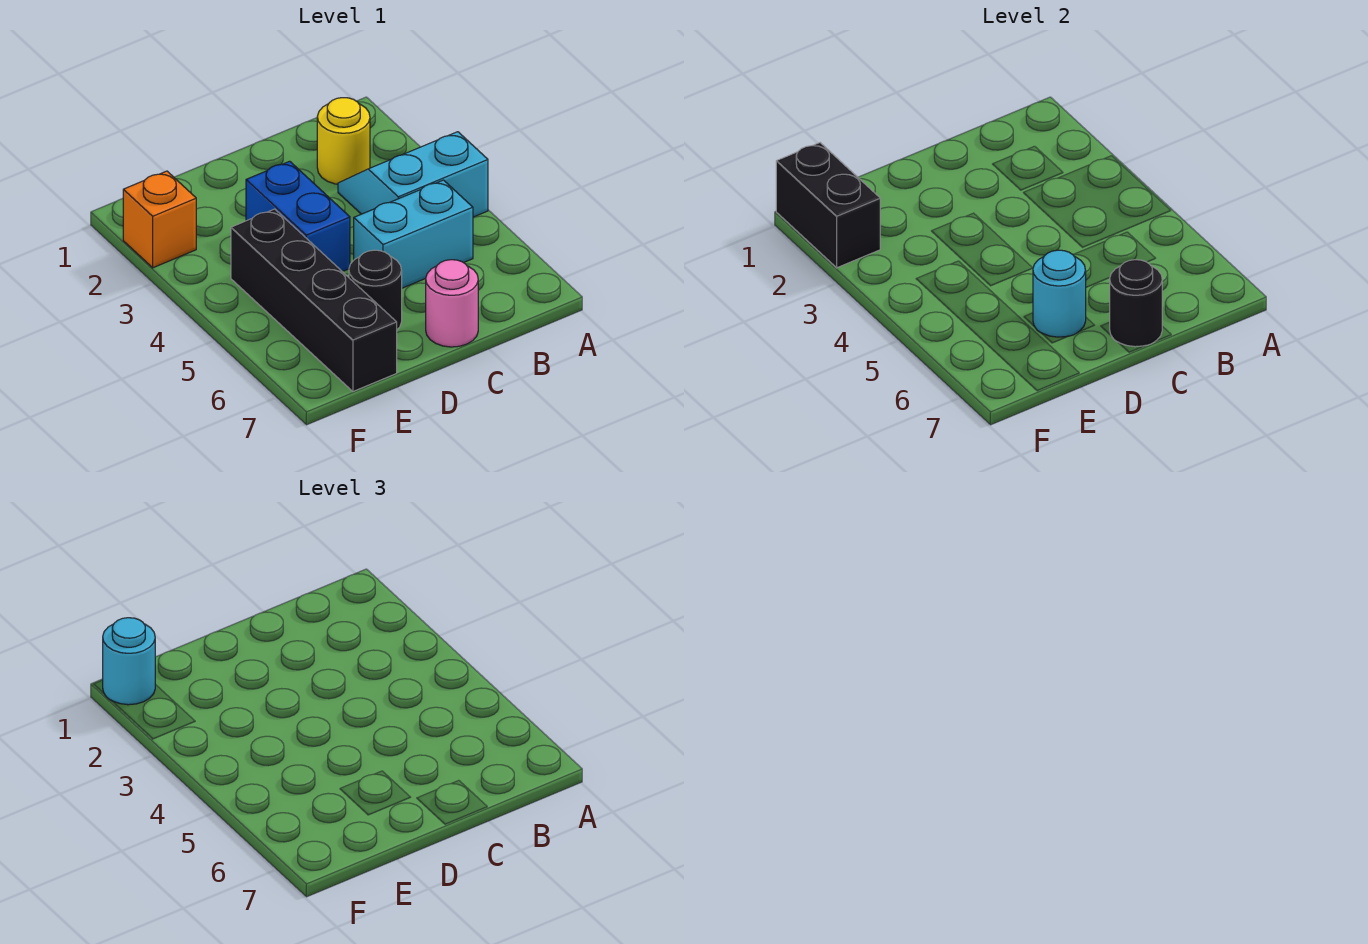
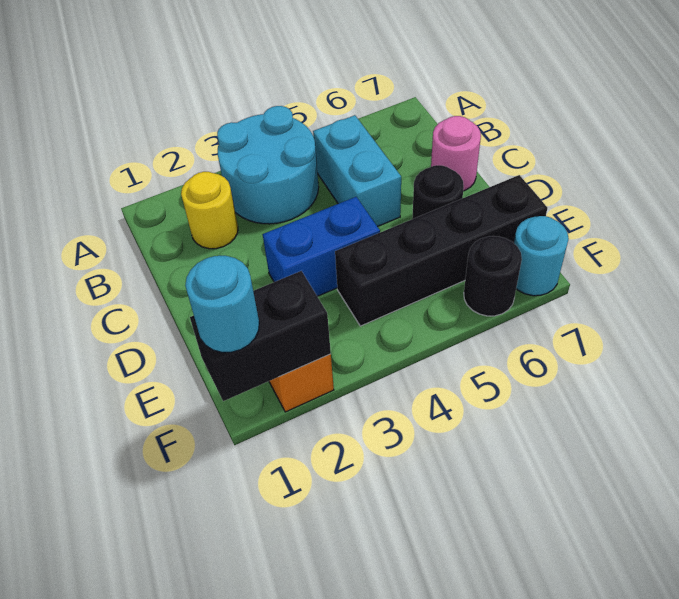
cyan slope A3:B4 level 1 top 4 -> cyan round brick A3:B4 level 1
black round brick C7 level 2 -> black round brick F6 level 1
cyan round brick D6 level 2 -> cyan round brick F7 level 1

